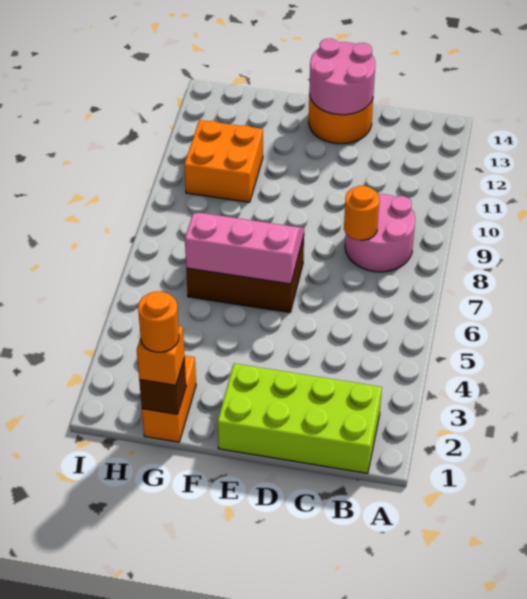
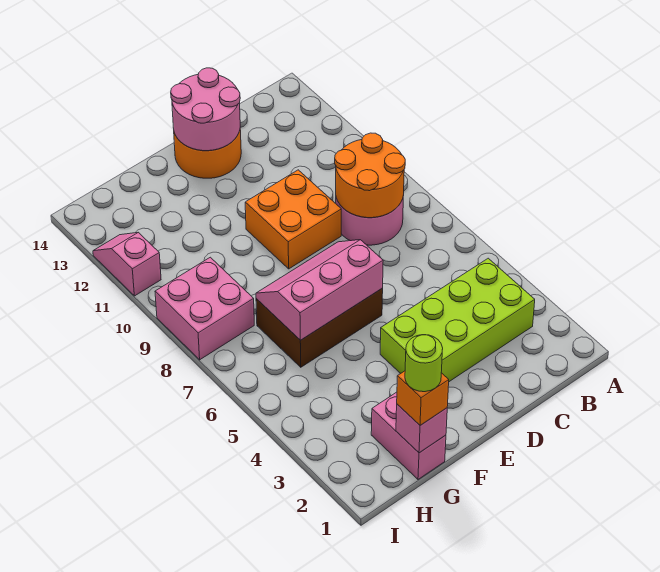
lime brick B1:E2 level 1 -> lime brick B3:E4 level 1
orange round brick C8 level 2 -> orange round brick B8:C9 level 2
orange brick G1:G2 level 1 -> pink brick G1:G2 level 1
brown brick G1 level 2 -> pink brick G1 level 2
orange round brick G1 level 4 -> lime round brick G1 level 4
orange brick G10:H11 level 1 -> orange brick D9:E10 level 1
none -> pink brick H8:I9 level 1
none -> pink slope I11:I12 level 1 top 11

